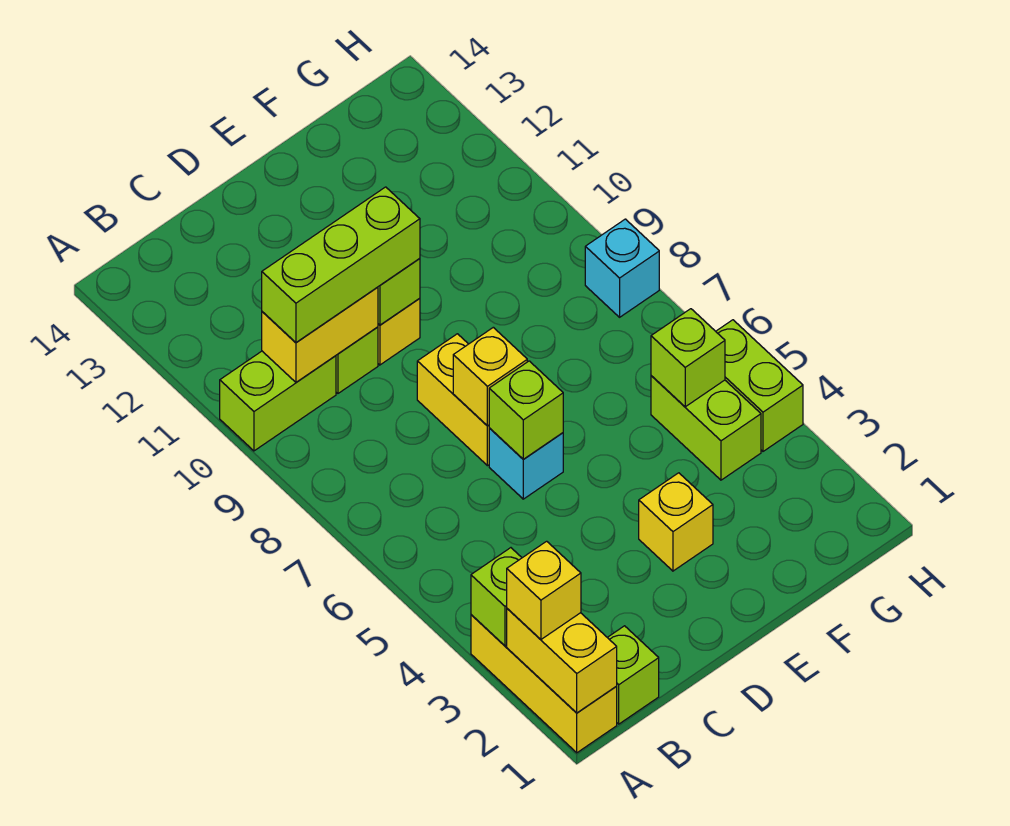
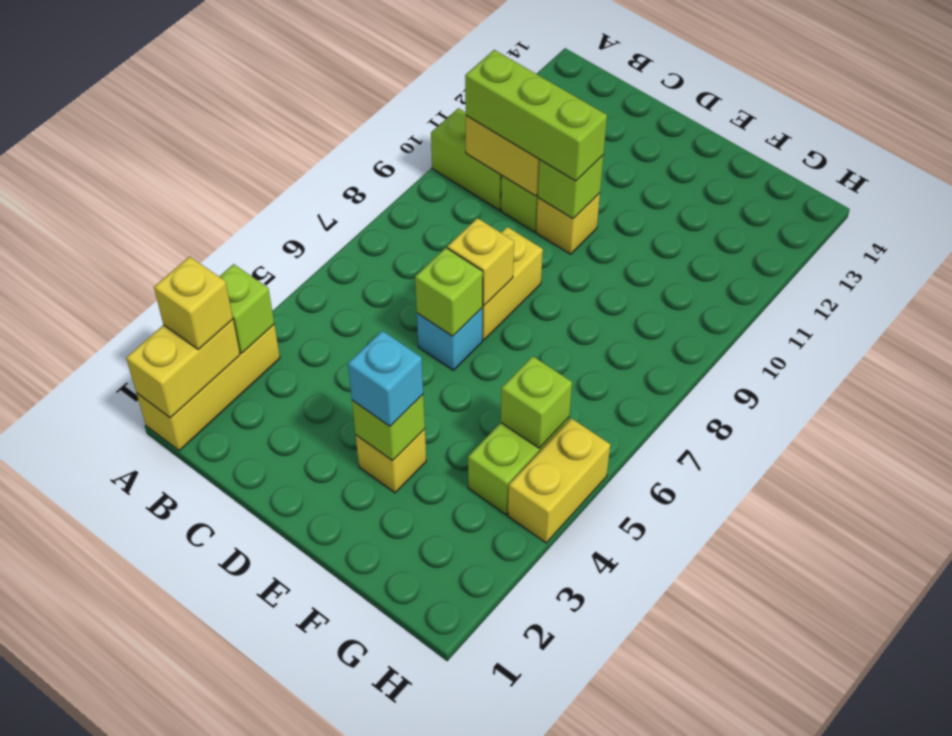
lime brick B1 level 1 -> lime brick E3 level 2
lime brick H4:H5 level 1 -> yellow brick H4:H5 level 1
cyan brick H8 level 1 -> cyan brick E3 level 3

